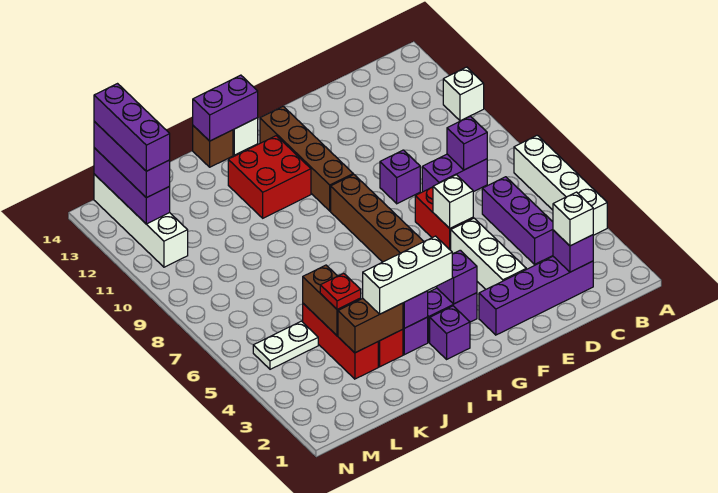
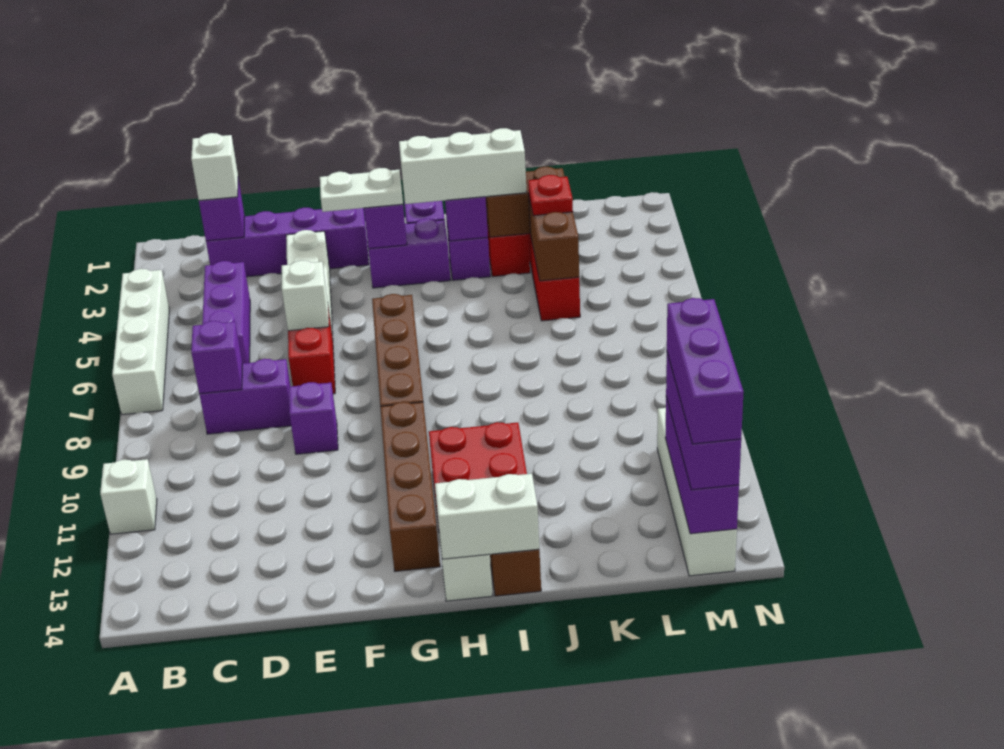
purple brick H14:I14 level 2 -> white brick H14:I14 level 2
white plate L5:M5 level 1 -> white plate F3:G3 level 3

